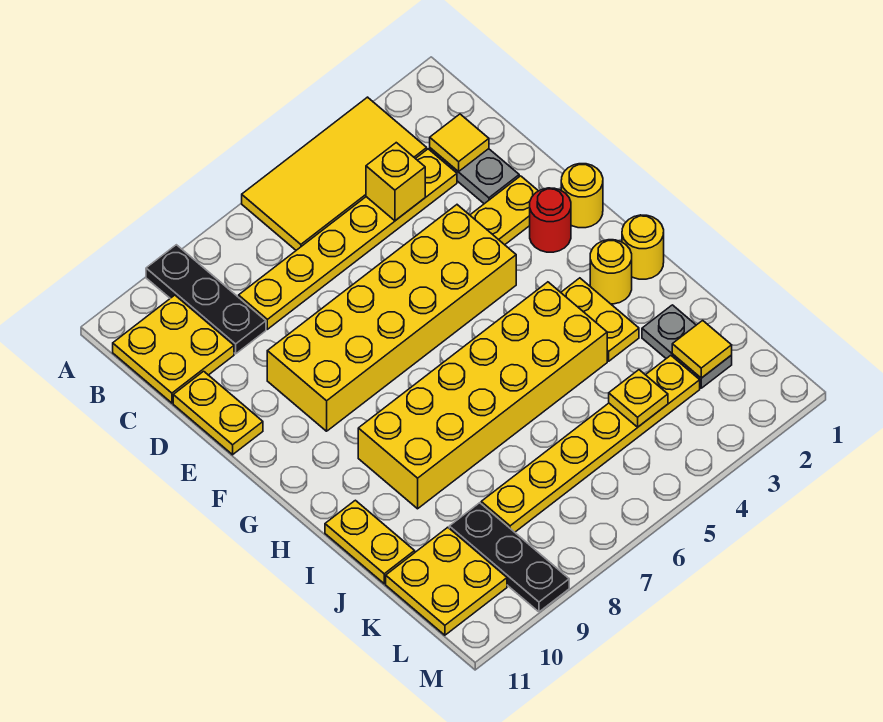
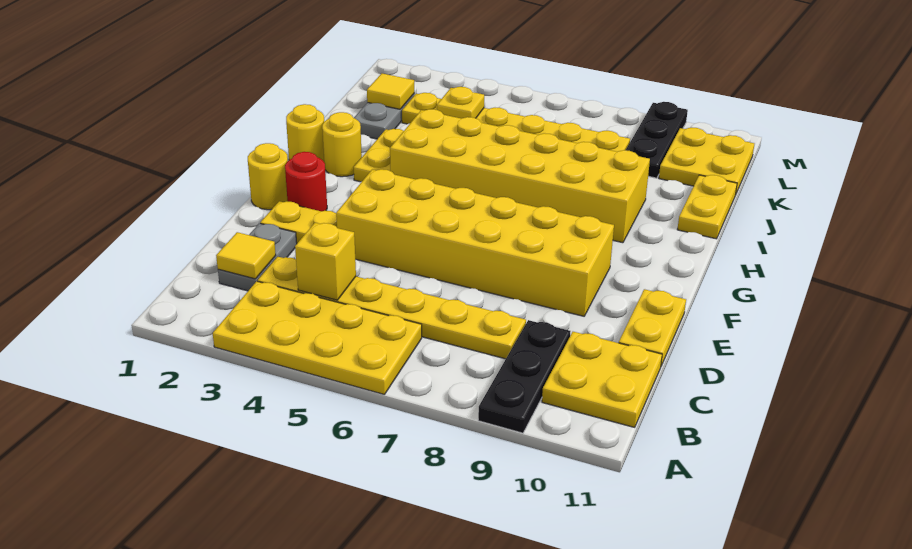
yellow tile A3:B6 level 1 -> yellow plate A3:B6 level 1

